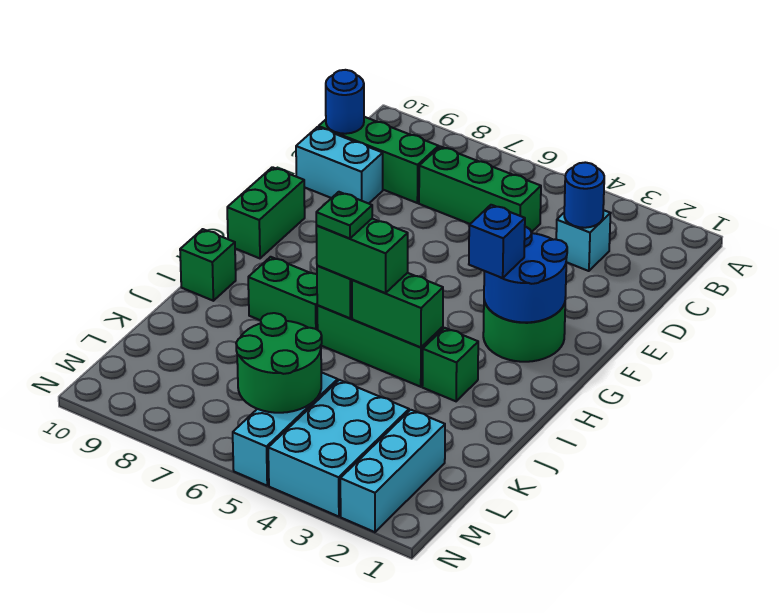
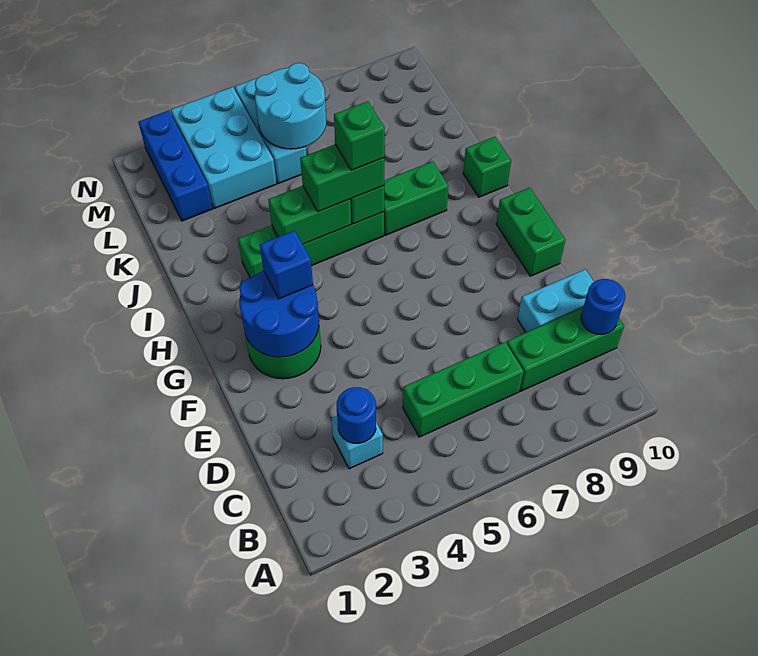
green plate I6 level 4 -> green brick I6 level 4
cyan brick L2:N2 level 1 -> blue brick L2:N2 level 1
green round brick L5:M6 level 2 -> cyan round brick L5:M6 level 2

